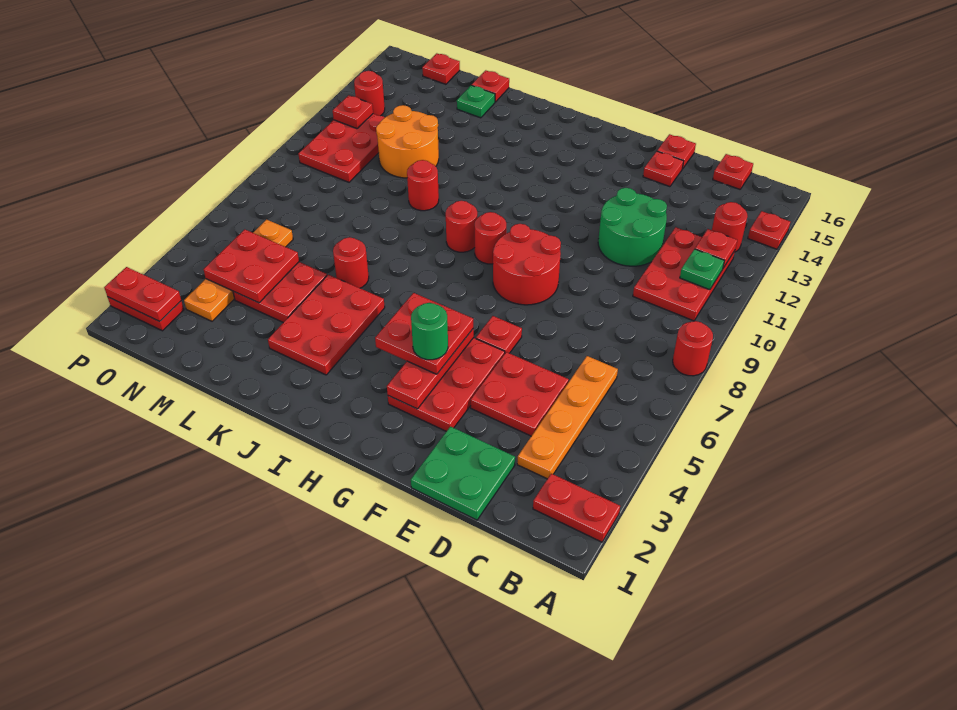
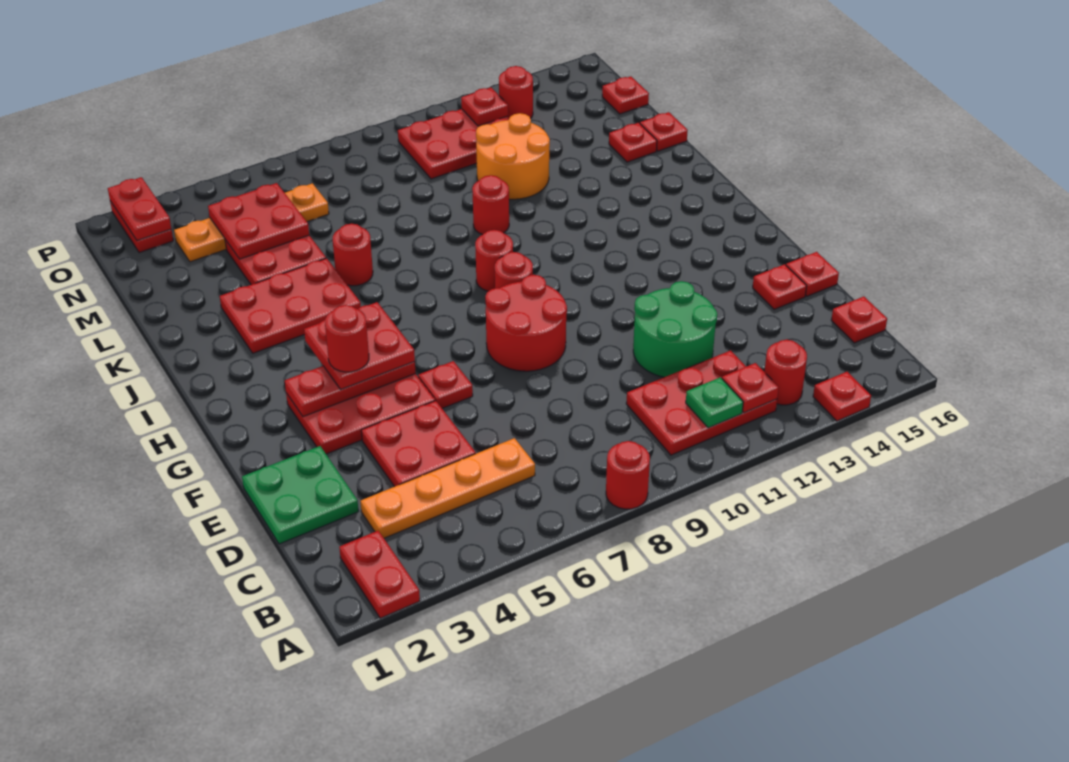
green round brick G4 level 4 -> red round brick G4 level 4
green plate L15 level 1 -> red plate L15 level 1

